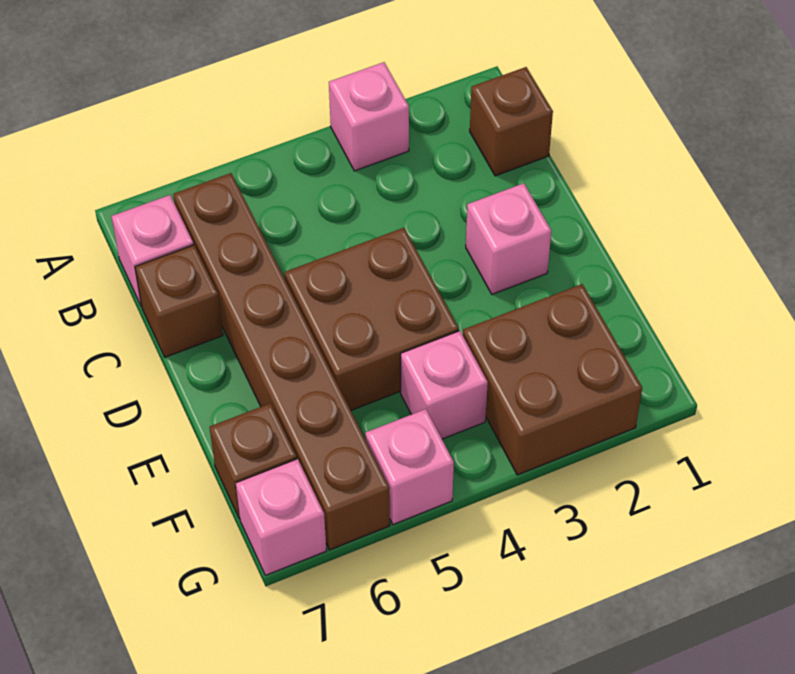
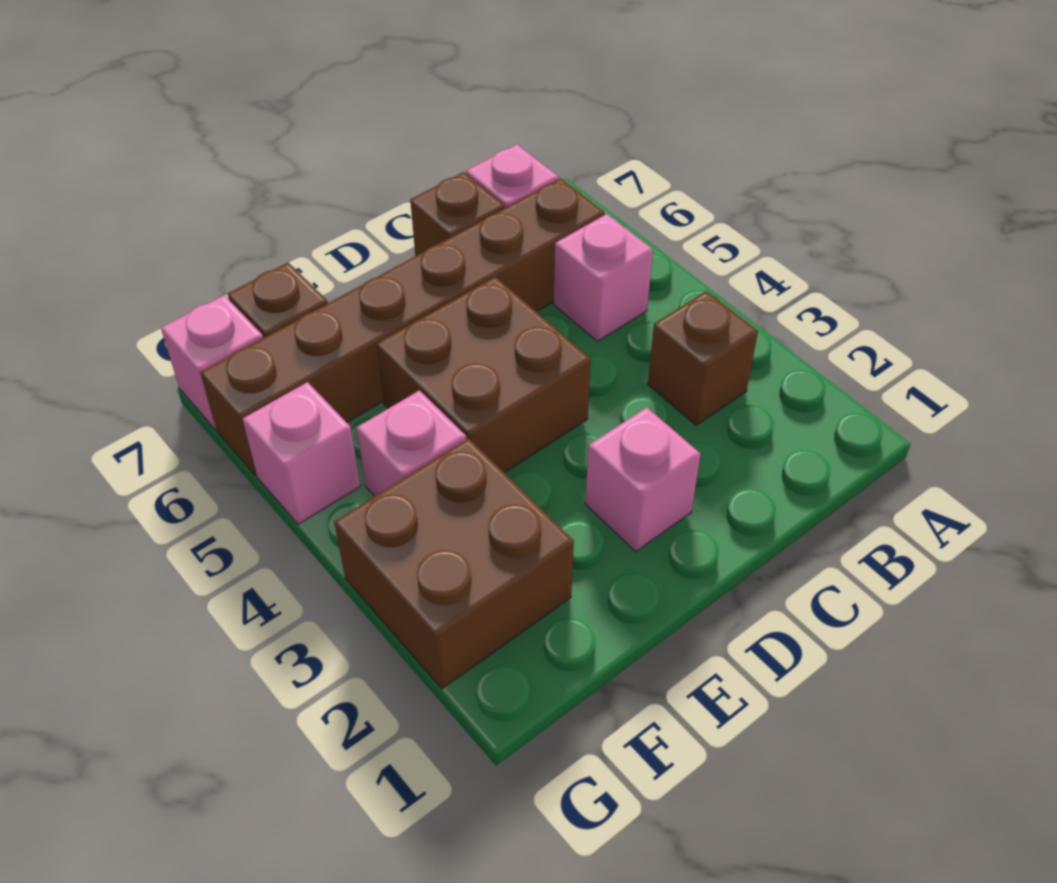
pink brick A3 level 1 -> pink brick B5 level 1
brown brick B1 level 1 -> brown brick B3 level 1

